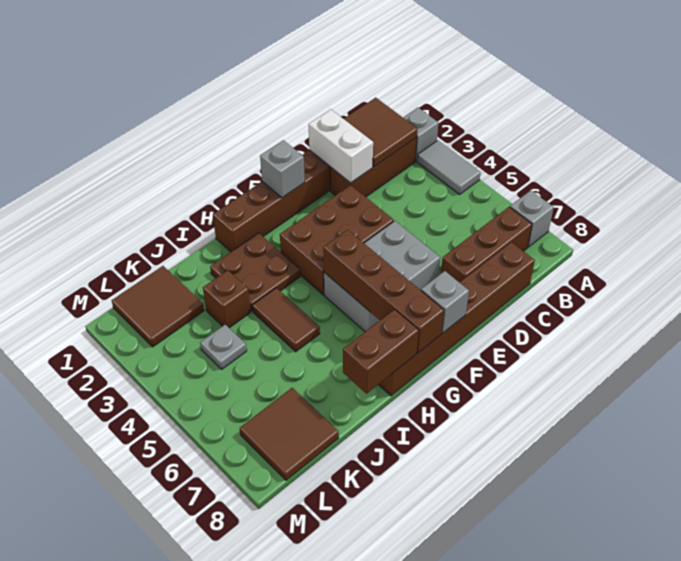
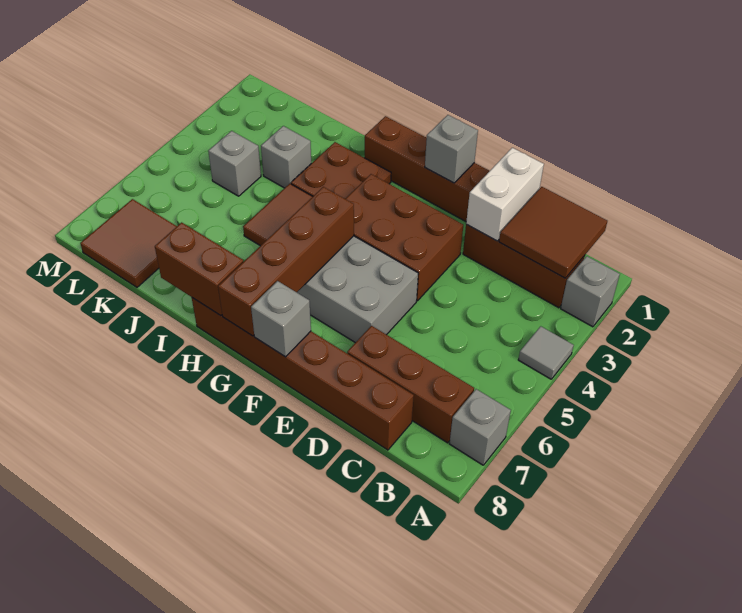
grey tile A3:A4 level 1 -> grey tile A4 level 1
brown brick J3 level 1 -> grey brick J3 level 1
brown tile K1:L2 level 1 -> none
grey plate K4 level 1 -> grey brick K4 level 1

